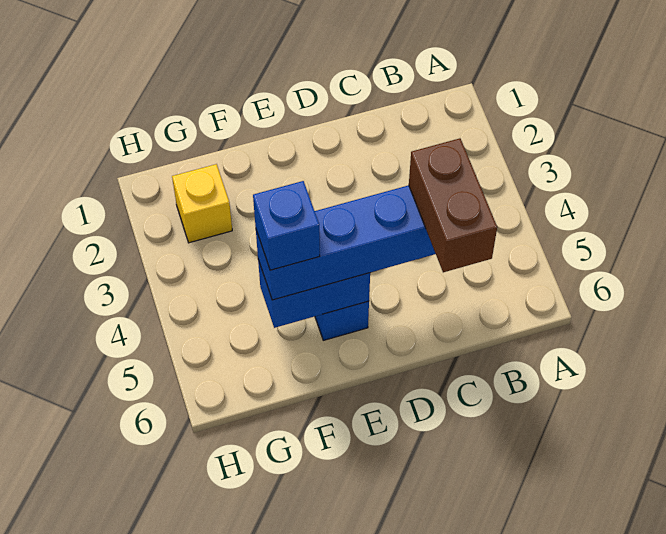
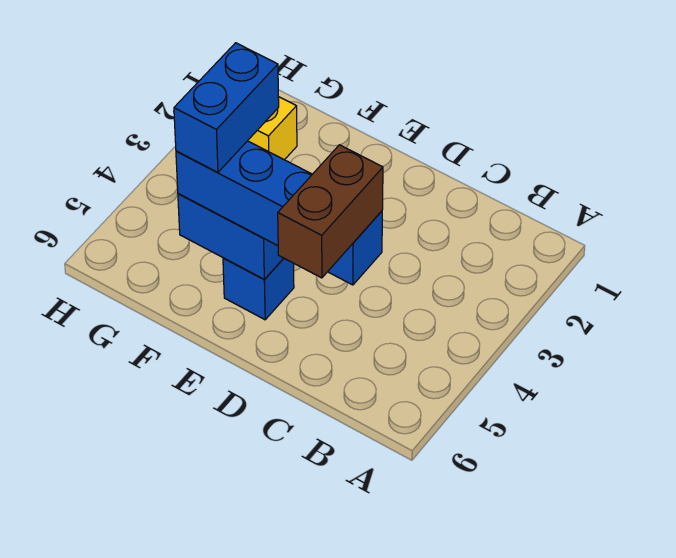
blue brick F5 level 4 -> blue brick F4:F5 level 4

